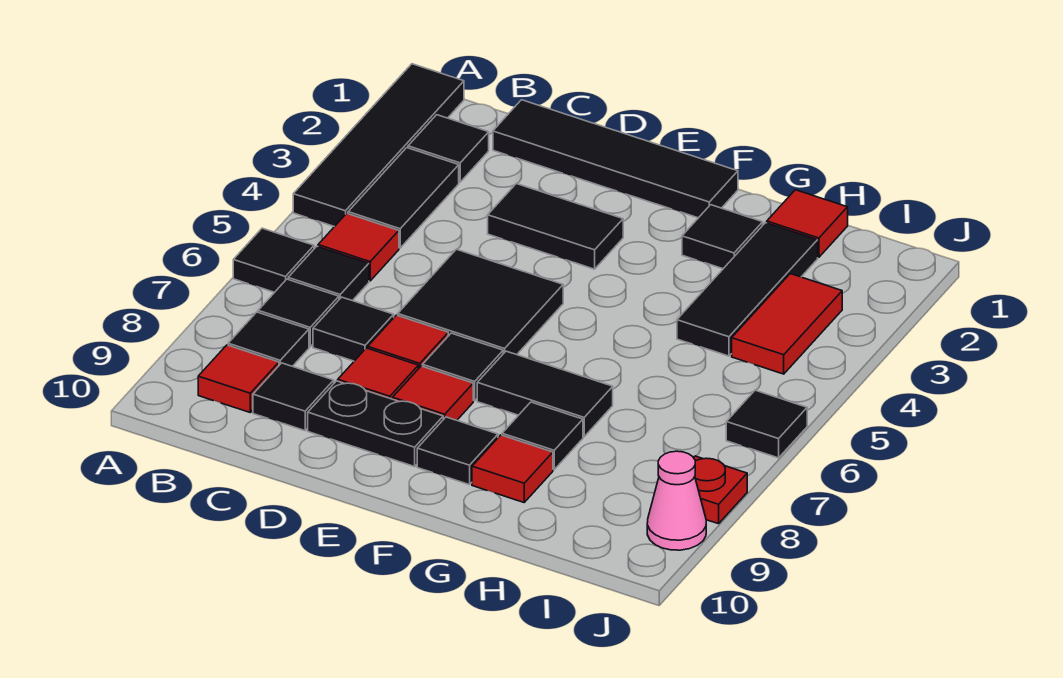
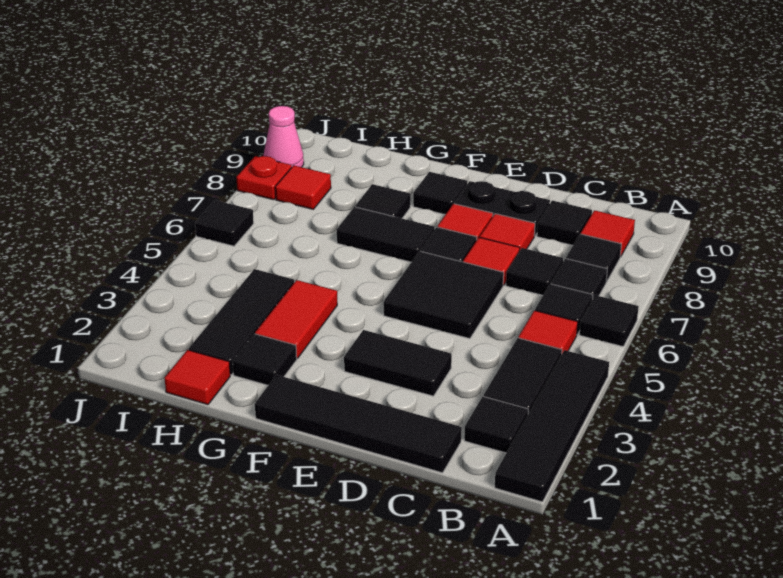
red tile G9 level 1 -> red tile I8 level 1
red tile I3:I4 level 1 -> red tile G3:G4 level 1

